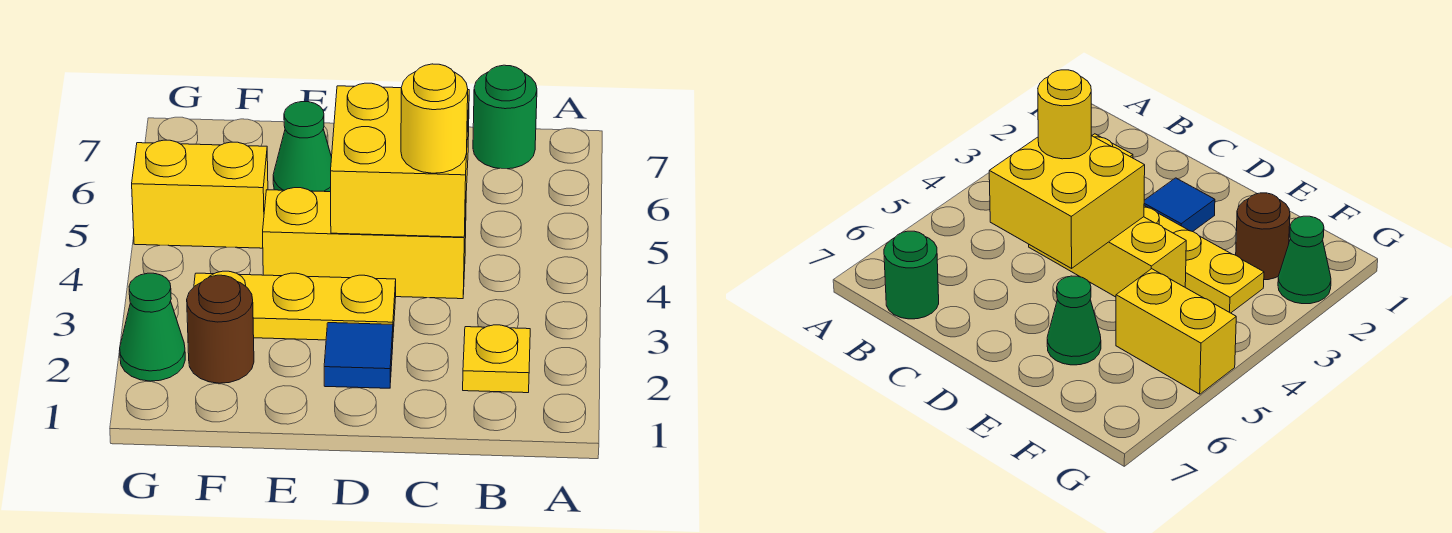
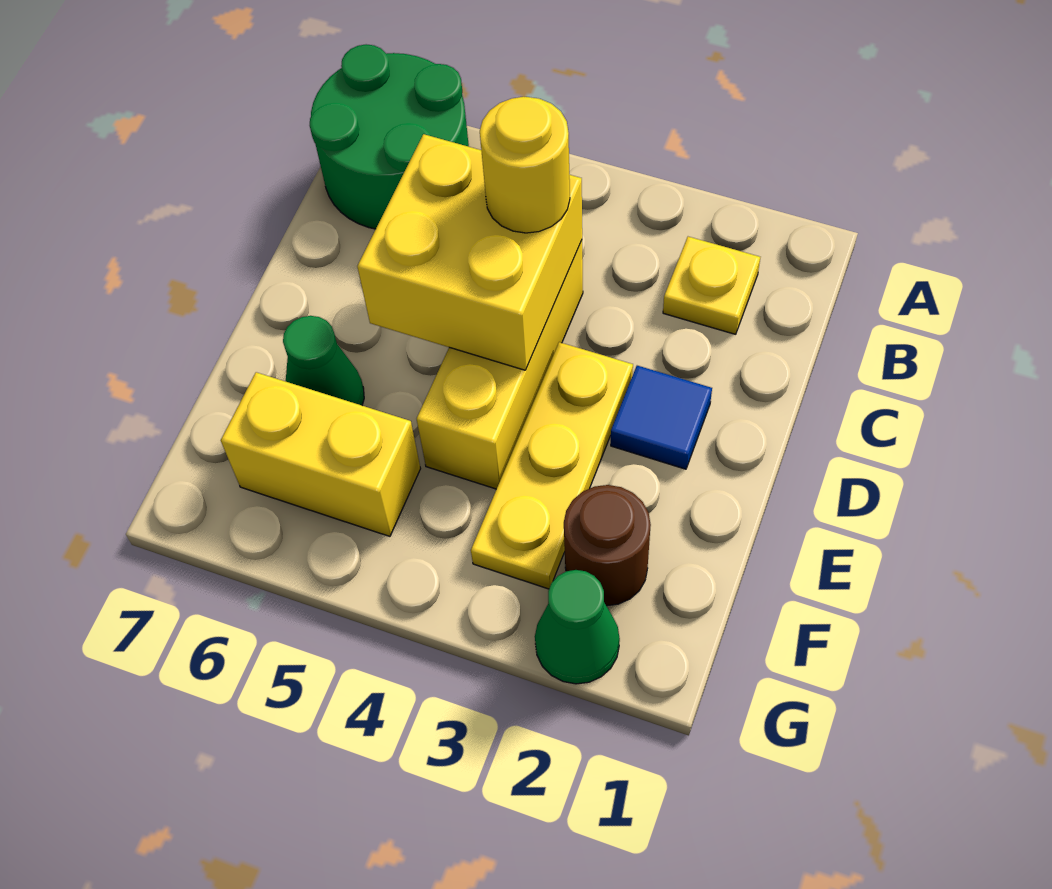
green round brick B7 level 1 -> green round brick A6:B7 level 1
yellow brick F5:G5 level 1 -> yellow brick F5:F6 level 1

